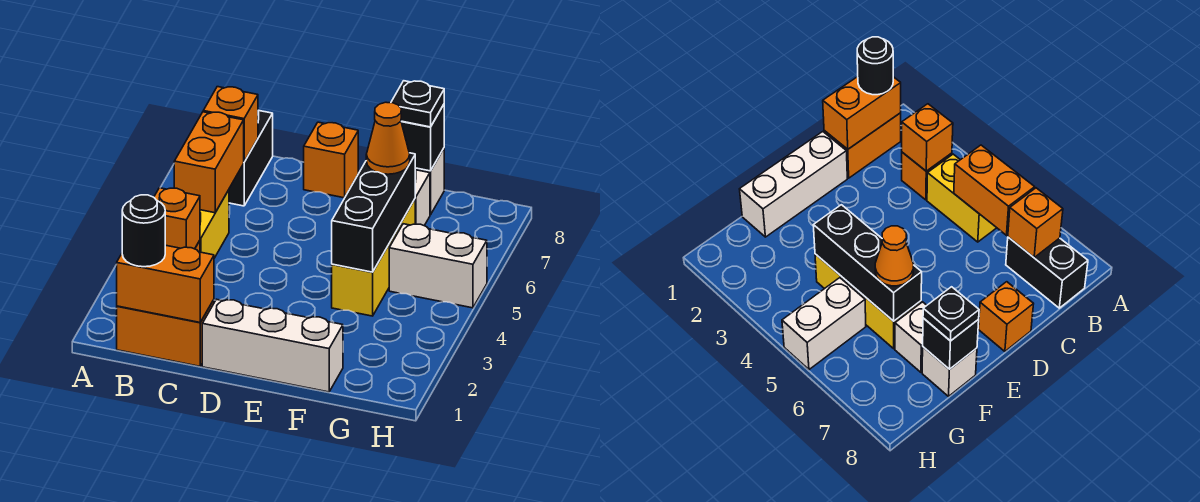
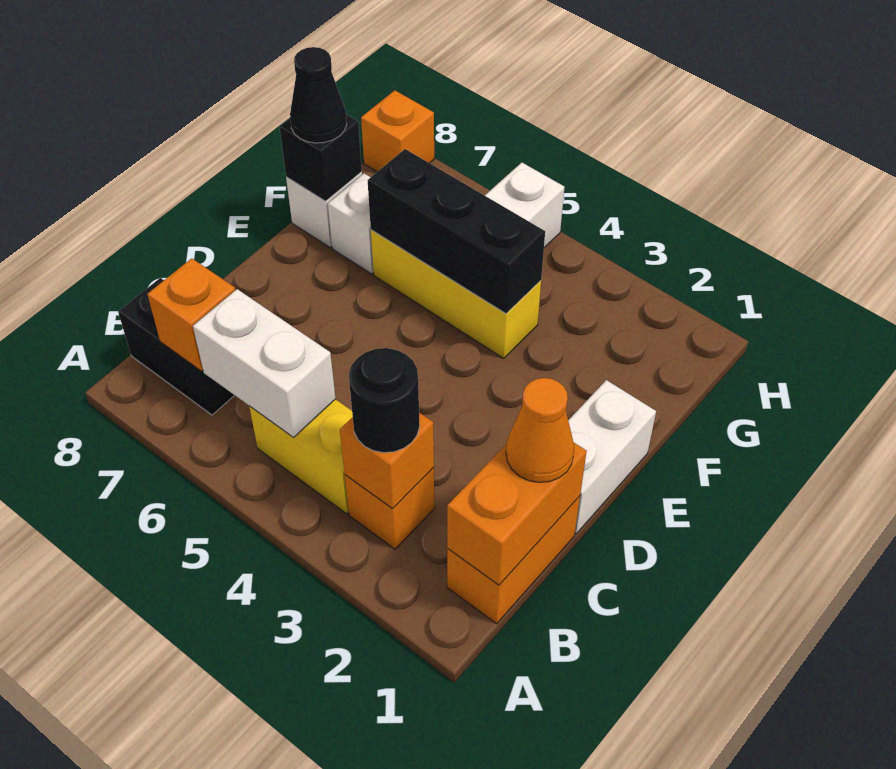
black round brick B1 level 3 -> black round brick B3 level 3
orange brick B5:B6 level 2 -> white brick B5:B6 level 2
white brick D1:F1 level 1 -> white brick D1:E1 level 1
orange brick D8 level 1 -> orange brick H8 level 1
orange cone F6 level 3 -> orange cone C1 level 3
black plate F8 level 3 -> black cone F8 level 3

